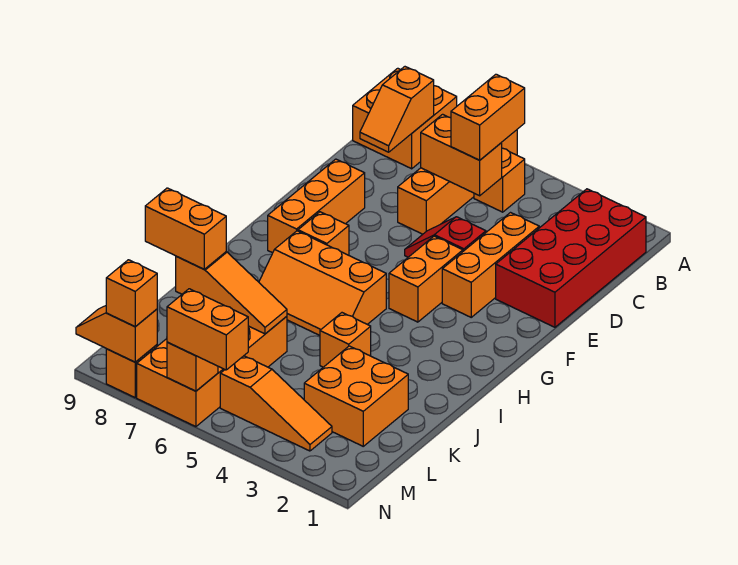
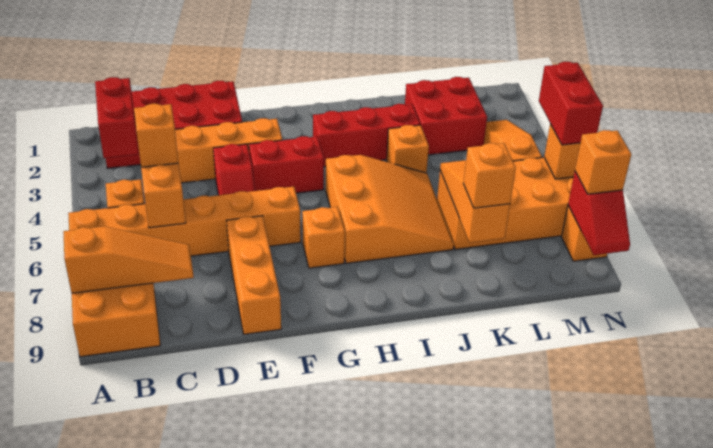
orange brick A6:D6 level 1 -> orange brick A6:F6 level 1
none -> red brick B2:B3 level 2
orange brick B5:C5 level 3 -> orange brick C5 level 3
orange slope B8:C8 level 2 top B -> orange slope A8:C8 level 2 top A
orange brick E8:G8 level 1 -> orange brick E7:E9 level 1
orange brick F4:G4 level 1 -> red brick F4:G4 level 1
none -> red brick H3:J3 level 1
orange slope H5:I7 level 1 top H -> orange slope H5:J7 level 1 top H
orange brick K2:L3 level 1 -> red brick K2:L3 level 1
orange brick K8:K9 level 3 -> orange brick K8 level 3
orange brick N5:N6 level 3 -> red brick N5:N6 level 3
orange slope N8:N9 level 2 top 8 -> red slope N8:N9 level 2 top 8

